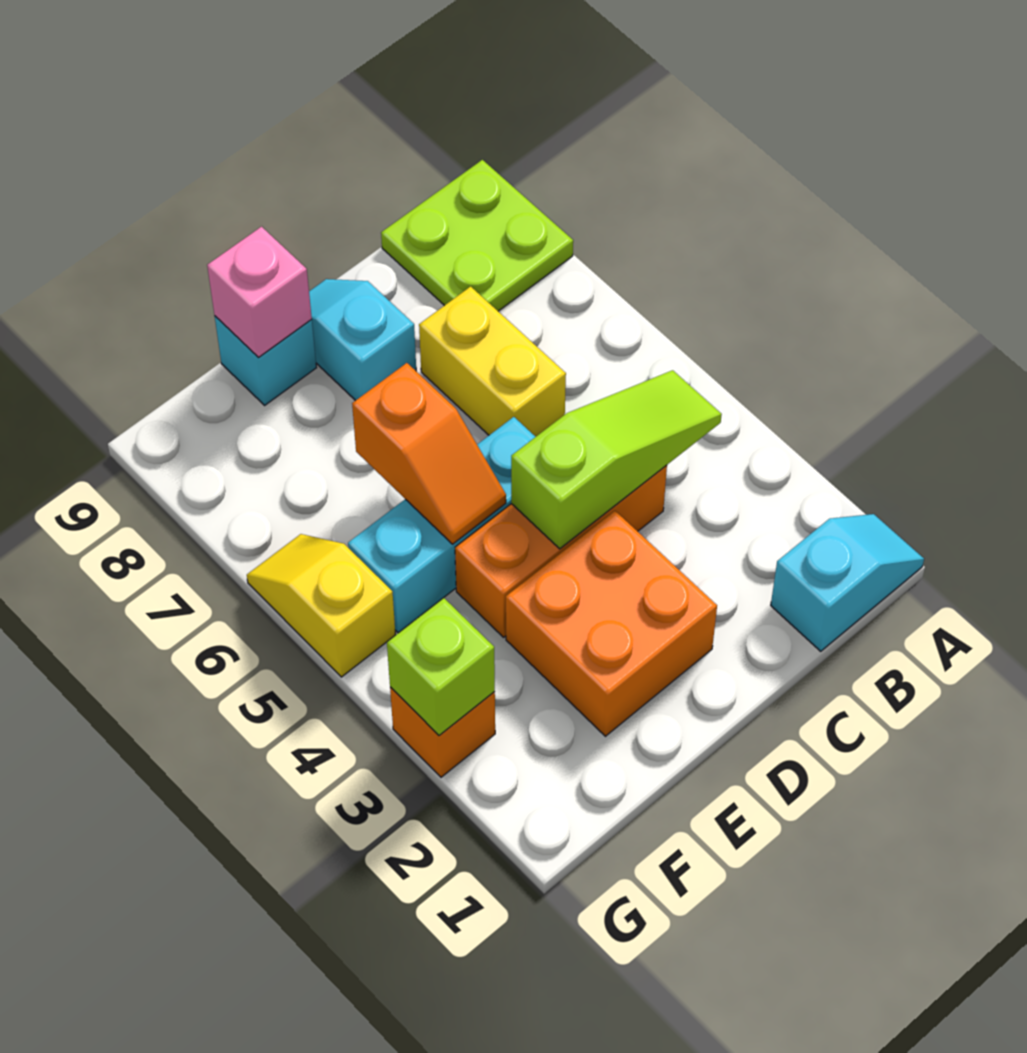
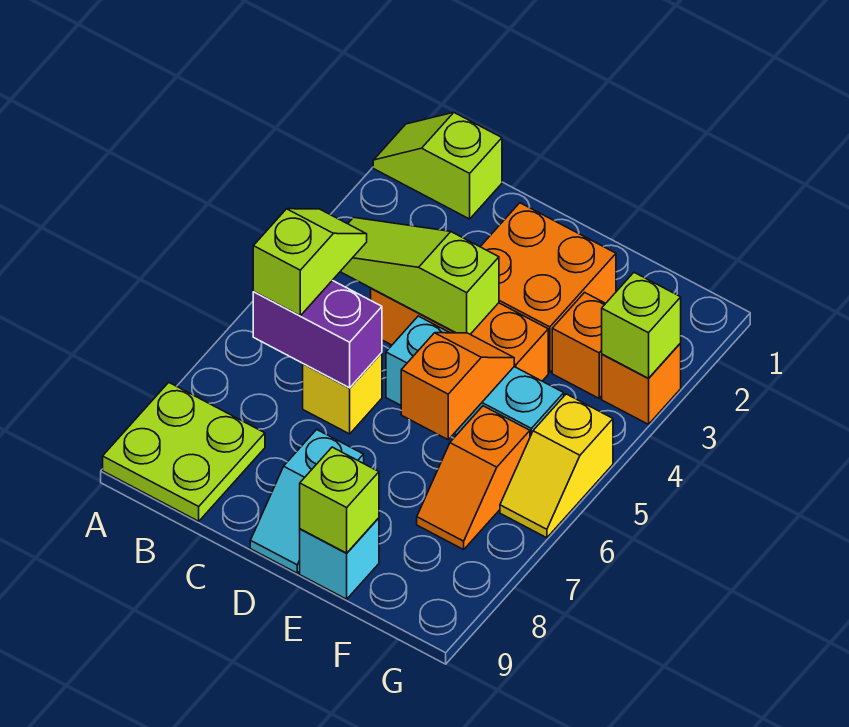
cyan slope A1:B1 level 1 top B -> lime slope A1:B1 level 1 top B
none -> lime slope B5:B6 level 3 top 6
none -> purple brick B6:C6 level 2
yellow brick C6:C7 level 1 -> yellow brick C6 level 1
pink brick E9 level 2 -> lime brick E9 level 2
none -> orange brick F3 level 1
none -> orange slope F6:F7 level 1 top 6

